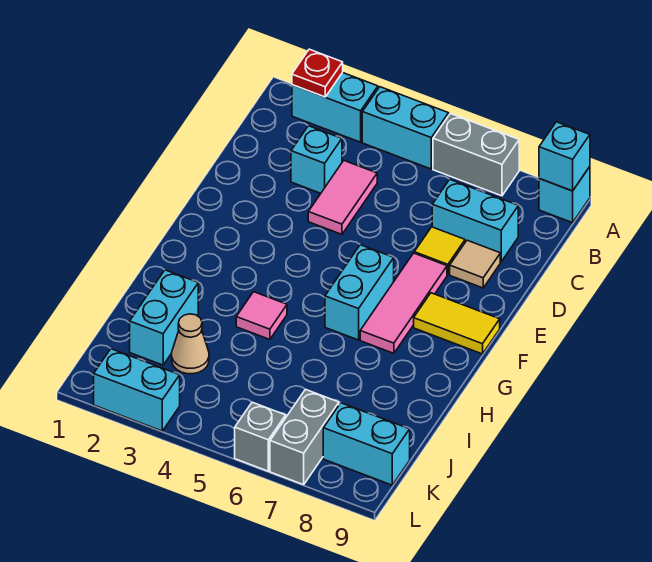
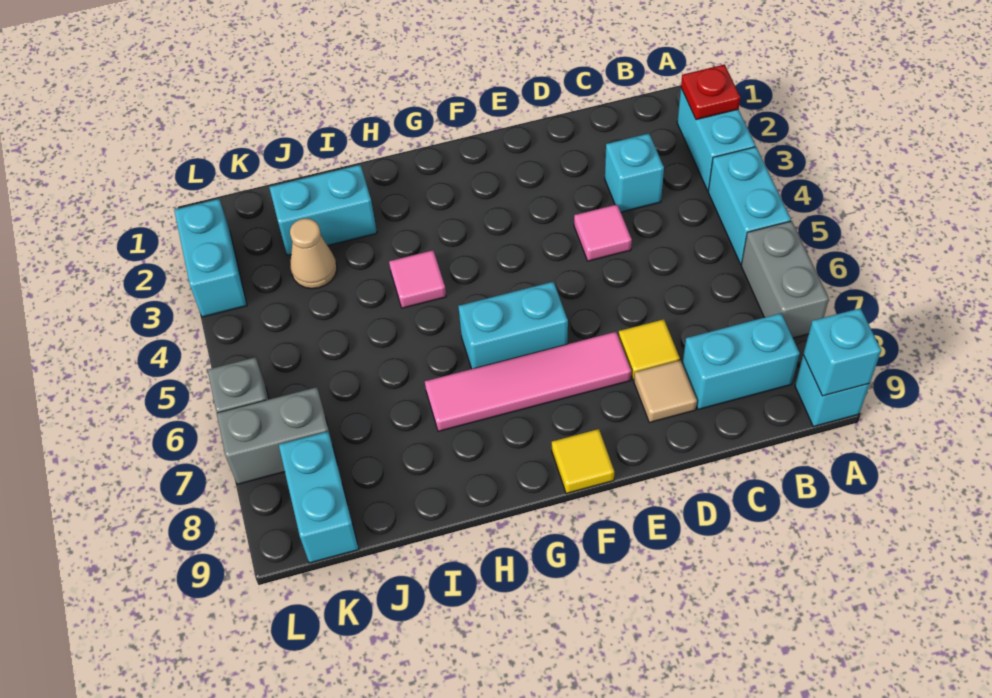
pink tile C4:D4 level 1 -> pink tile D4 level 1
cyan brick C7:C8 level 1 -> cyan brick B8:C8 level 1
pink tile E7:G7 level 1 -> pink tile E7:H7 level 1
yellow tile F8:F9 level 1 -> yellow tile F9 level 1

